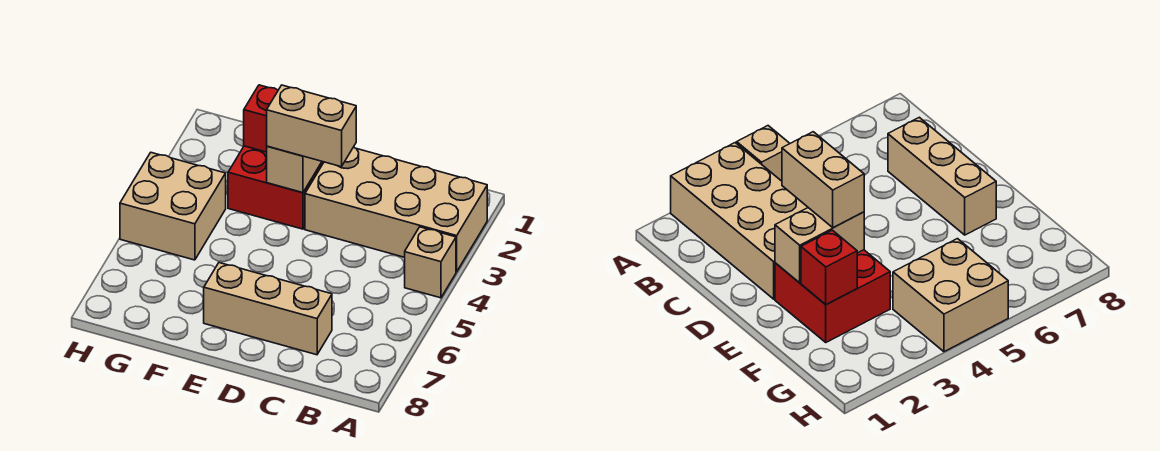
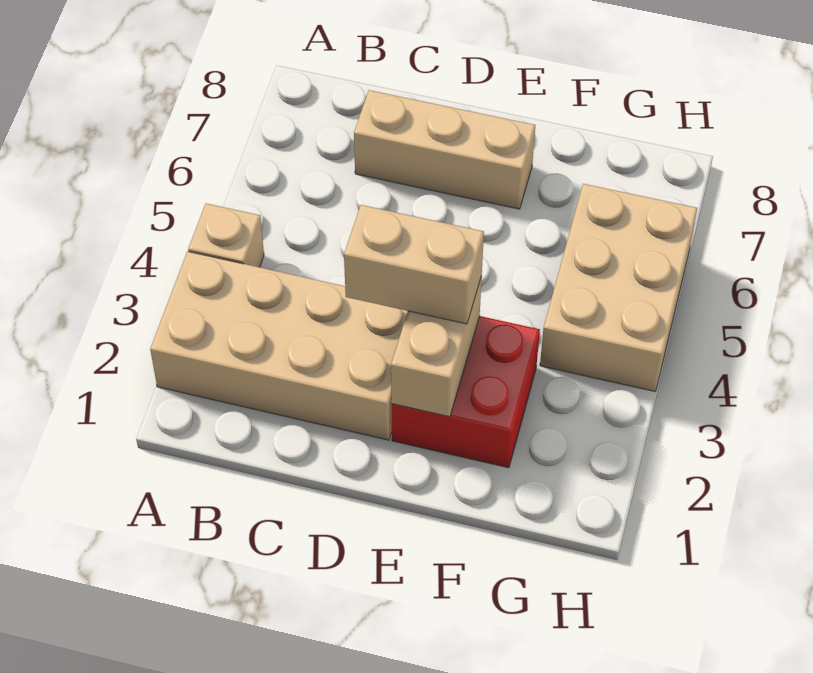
red brick F2 level 2 -> none
tan brick G4:H5 level 1 -> tan brick G4:H6 level 1

